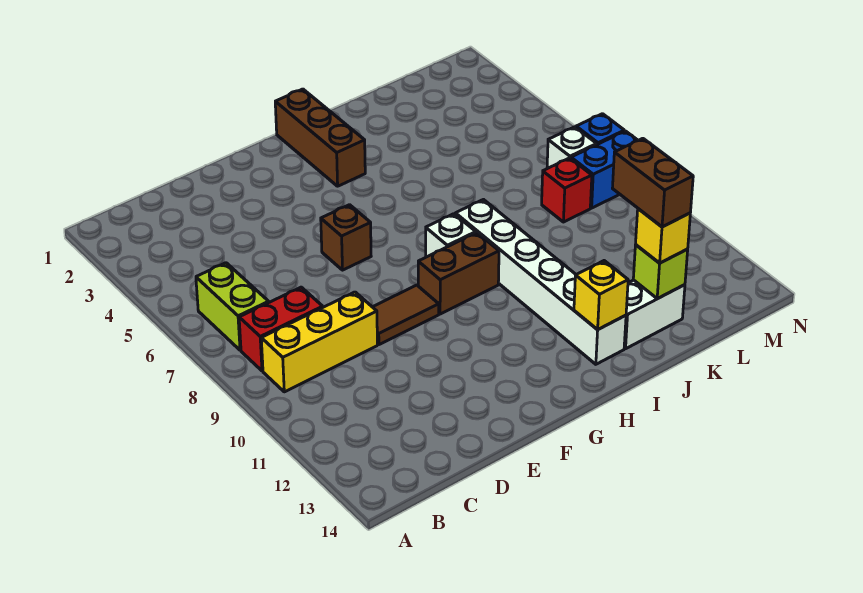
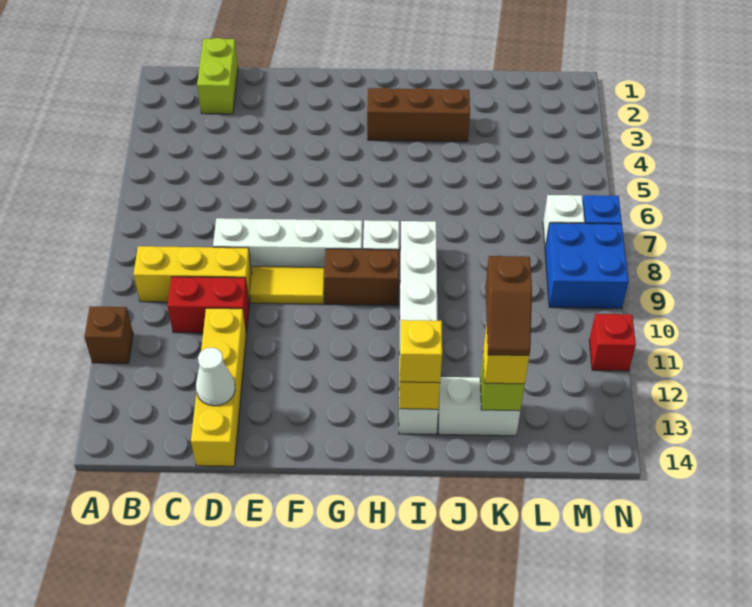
lime brick B6:B7 level 1 -> lime brick C1:C2 level 1
red brick B8:C8 level 1 -> red brick C10:D10 level 1
none -> white brick D8:G8 level 1
none -> yellow brick D11:D14 level 1
none -> white cone D13 level 2
brown tile E9:F9 level 1 -> yellow tile E9:F9 level 1
brown brick F6 level 1 -> brown brick A11 level 1
brown brick H1:H3 level 1 -> brown brick H3:J3 level 1
none -> yellow brick I13 level 3
brown brick K12:K13 level 4 -> brown slope K12:K13 level 4 top 12
red brick L8 level 1 -> red brick N11 level 1
blue brick M8:N8 level 1 -> blue brick M8:N9 level 1

